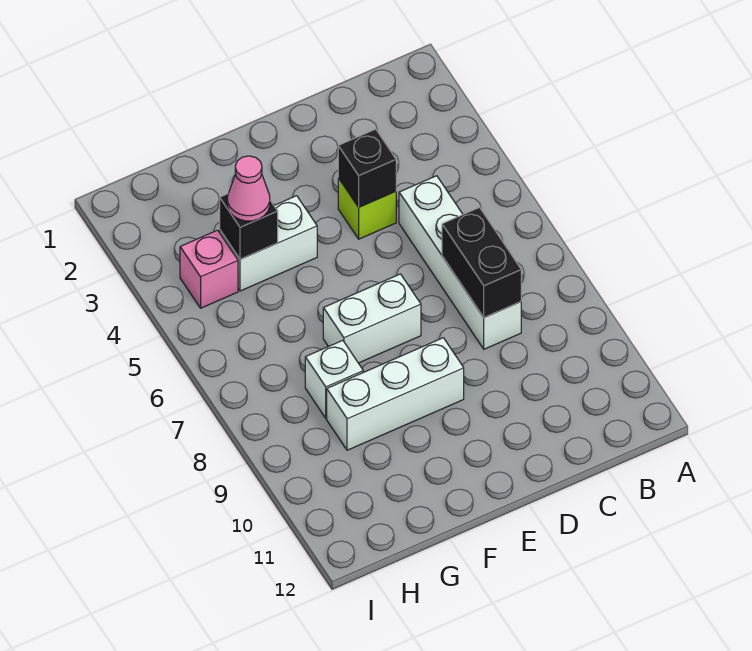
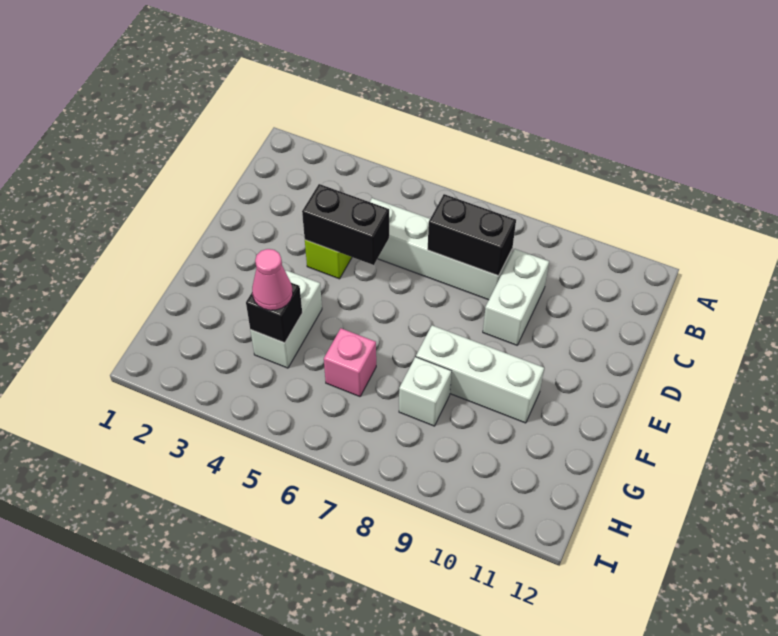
black brick D4 level 2 -> black brick D4:D5 level 2
white brick E7:F7 level 1 -> white brick C9:D9 level 1
white brick E9:G9 level 1 -> white brick F8:F10 level 1
pink brick H4 level 1 -> pink brick G6 level 1

